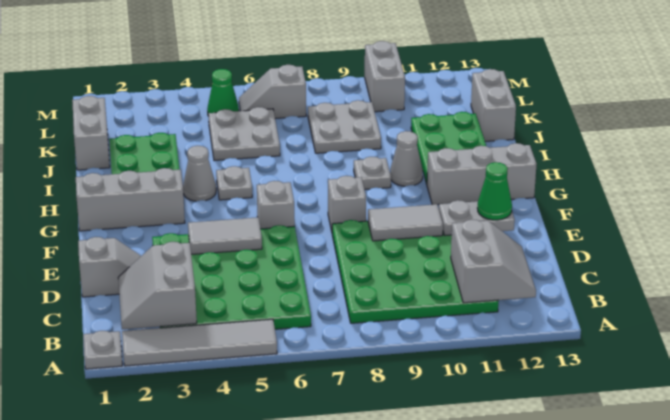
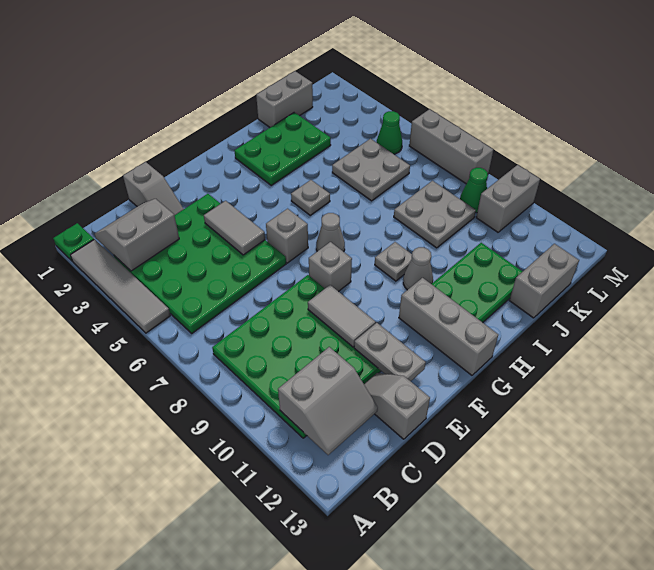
grey plate A1 level 1 -> green plate A1 level 1
green cone E12 level 3 -> green cone L9 level 1
grey brick G1:G3 level 1 -> grey brick M6:M8 level 1
grey cone H4 level 1 -> grey cone G7 level 1
grey slope L6:L7 level 1 top 7 -> grey slope D12:D13 level 1 top 13

